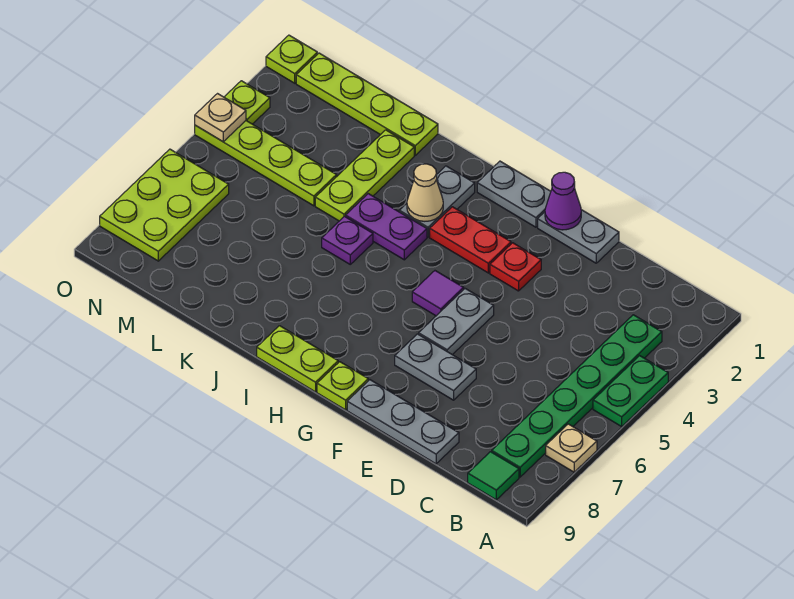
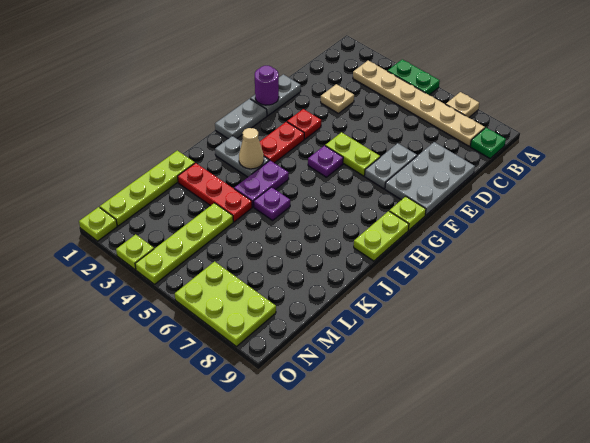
green plate B3:B8 level 1 -> tan plate B3:B8 level 1
green tile B9 level 1 -> green plate B9 level 1
grey plate D9:F9 level 1 -> grey plate D8:F9 level 1
purple cone F1 level 2 -> purple round brick F1 level 2
grey plate F5:F6 level 1 -> lime plate F5:F6 level 1
purple tile G5 level 1 -> purple plate G5 level 1
lime plate K2:K4 level 1 -> red plate K2:K4 level 1
tan plate O4 level 2 -> tan plate D3 level 1

